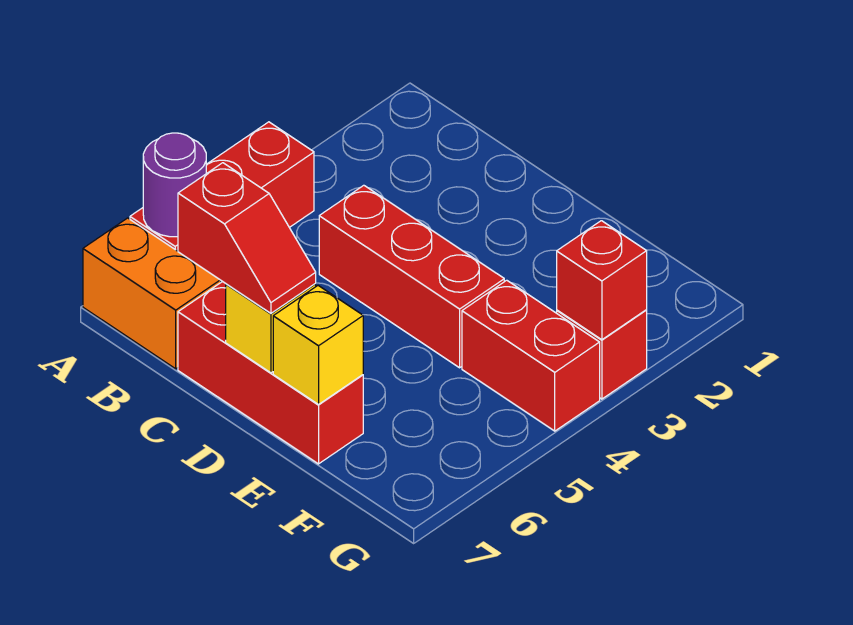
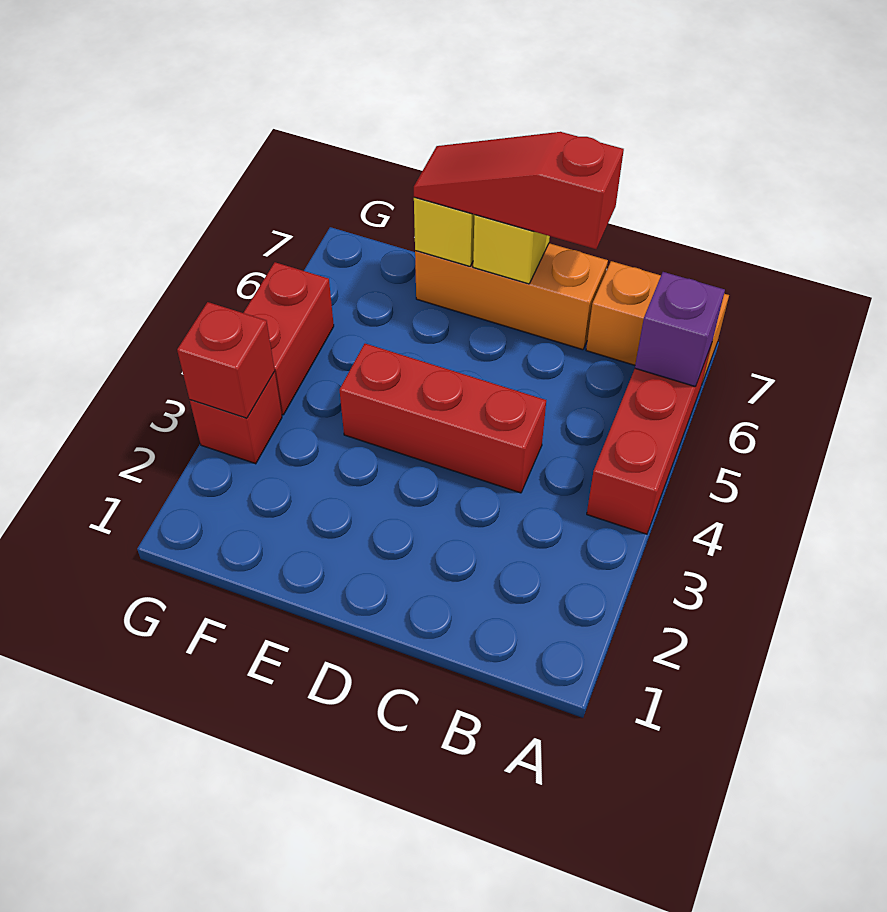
purple round brick A6 level 2 -> purple brick A6 level 2
red brick C7:E7 level 1 -> orange brick C7:E7 level 1
red slope C7:D7 level 3 top C -> red slope C7:E7 level 3 top C
red brick F4:G4 level 1 -> red brick G4:G5 level 1

